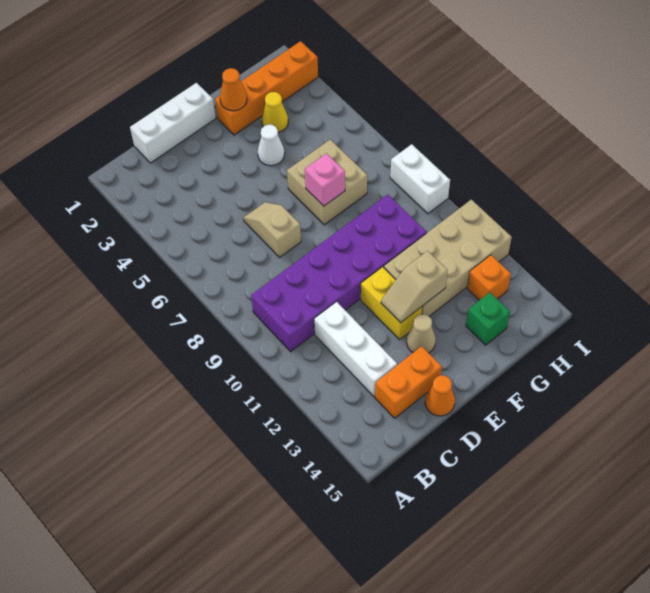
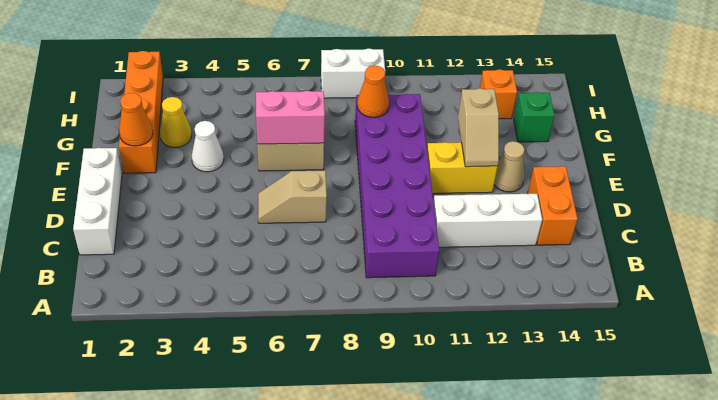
orange cone D15 level 1 -> orange cone G9 level 2
pink brick F7 level 2 -> pink brick F6:F7 level 2
tan brick F11:I12 level 1 -> none

